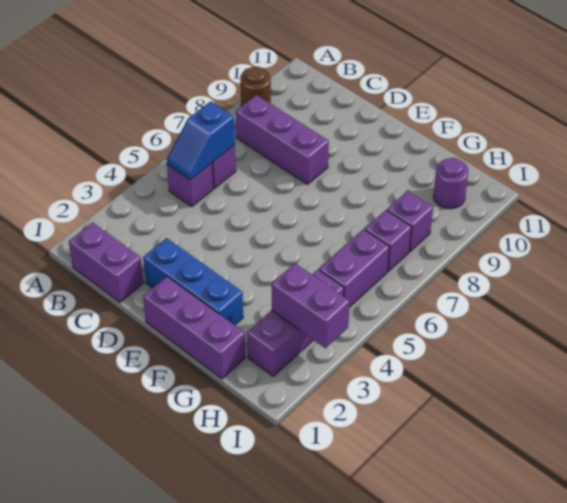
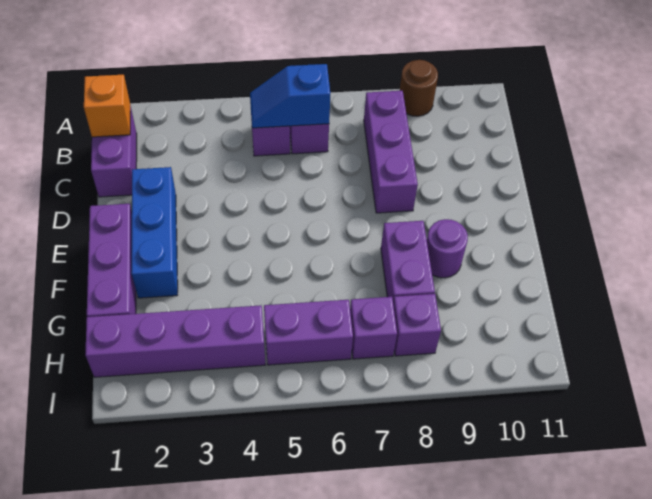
none -> orange brick B1 level 2
purple brick H2:H4 level 1 -> purple brick H1:H4 level 1
purple brick H3:I3 level 2 -> purple brick F8:G8 level 1
purple round brick H10 level 1 -> purple round brick F9 level 1

